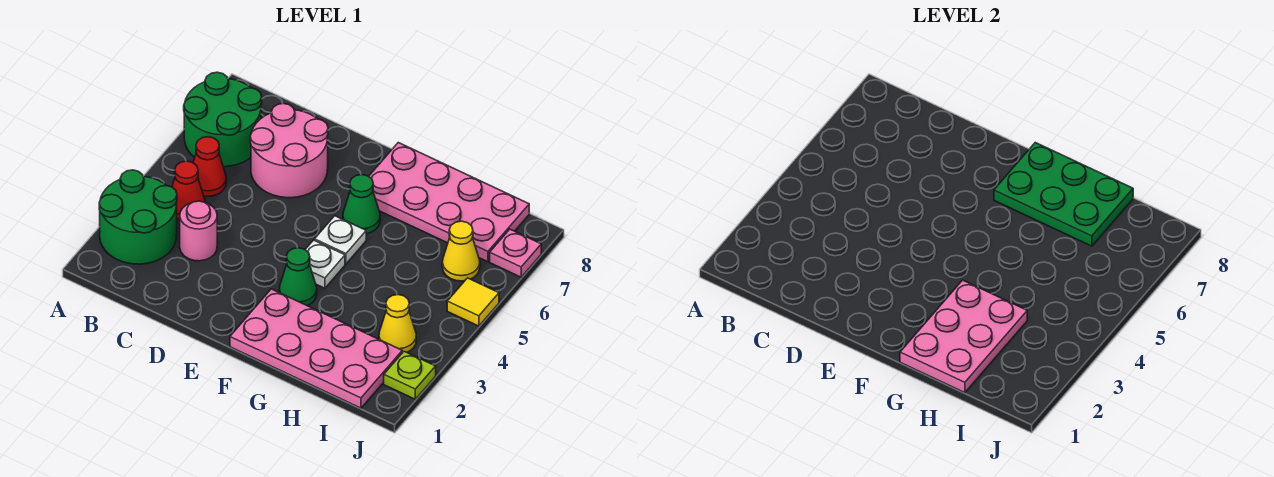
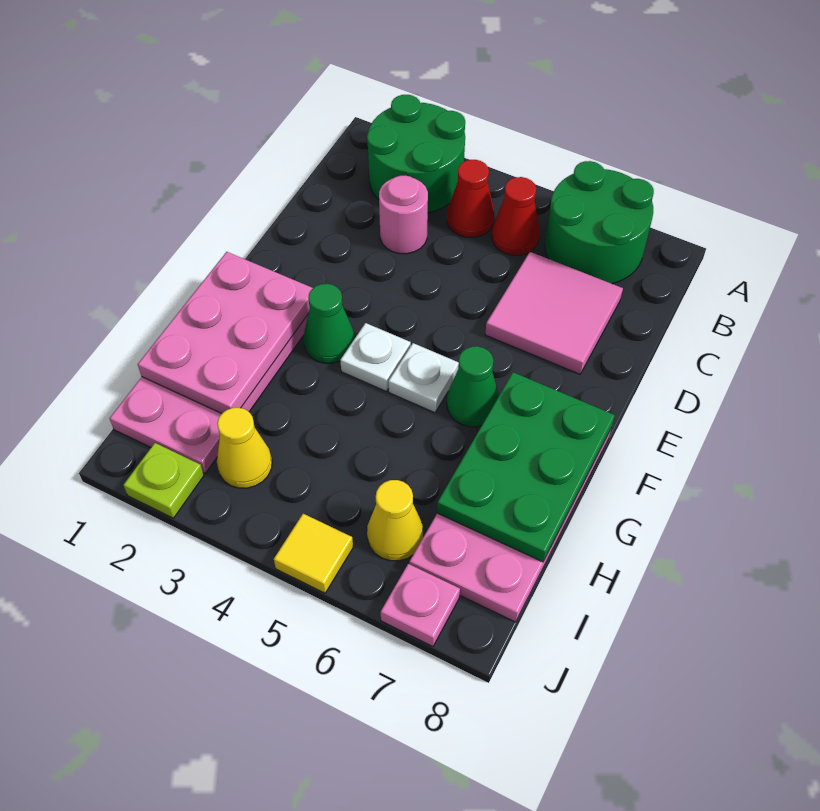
pink round brick C6:D7 level 1 -> pink tile C6:D7 level 1
pink plate G1:H3 level 2 -> pink plate F1:H2 level 2

